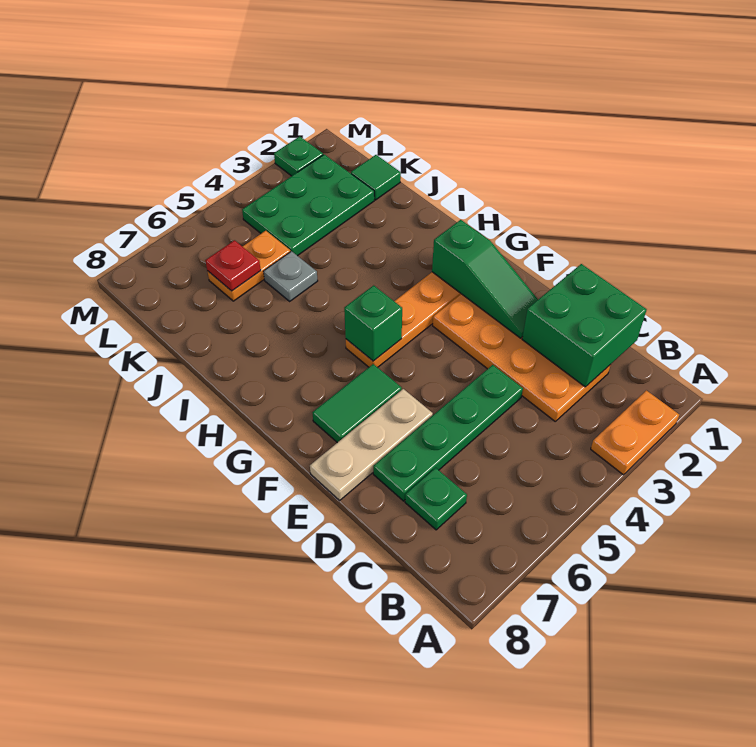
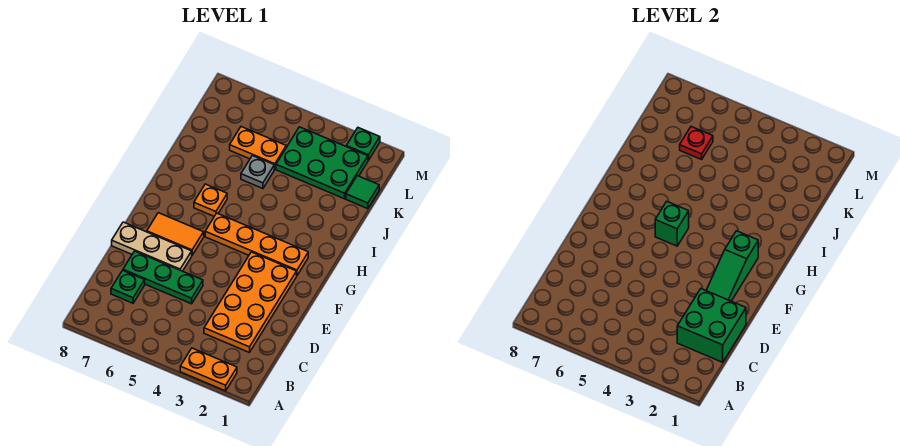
green plate D4:D7 level 1 -> green plate D5:D7 level 1
green tile F6:F7 level 1 -> orange tile F6:F7 level 1
none -> orange plate H6 level 1

